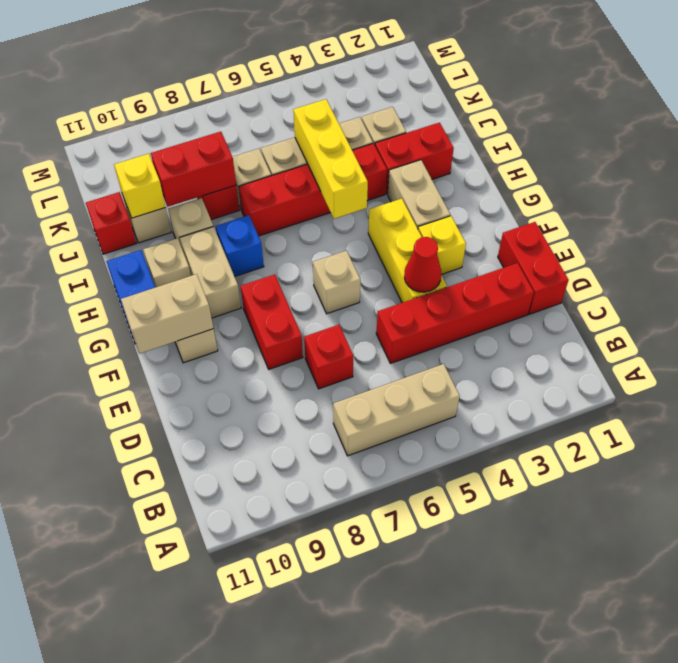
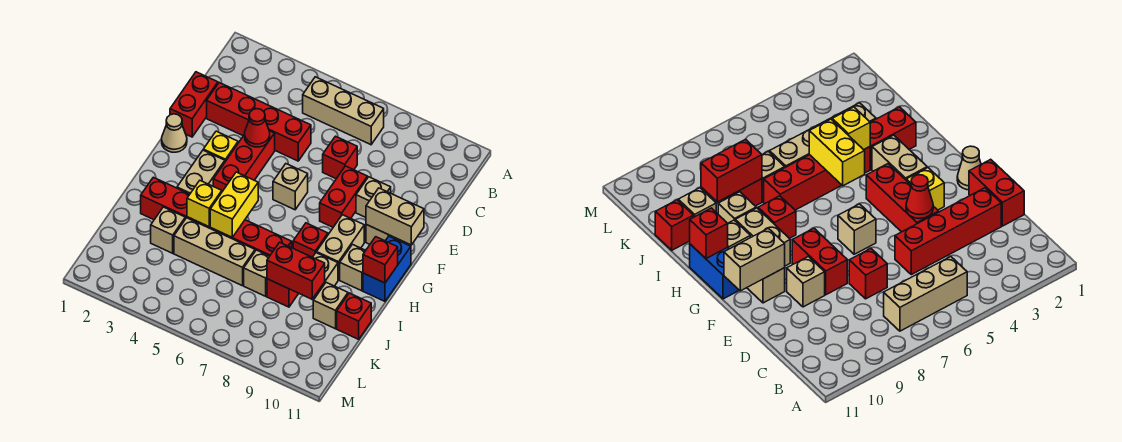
yellow brick E4:G4 level 1 -> red brick E4:G4 level 1
none -> tan brick E9 level 1
none -> tan cone F1 level 1
yellow brick H5:J5 level 2 -> yellow brick H5:I5 level 2
blue brick H8 level 1 -> red brick H8 level 1
none -> red brick H11 level 2
yellow brick J10 level 2 -> yellow brick I4 level 2

